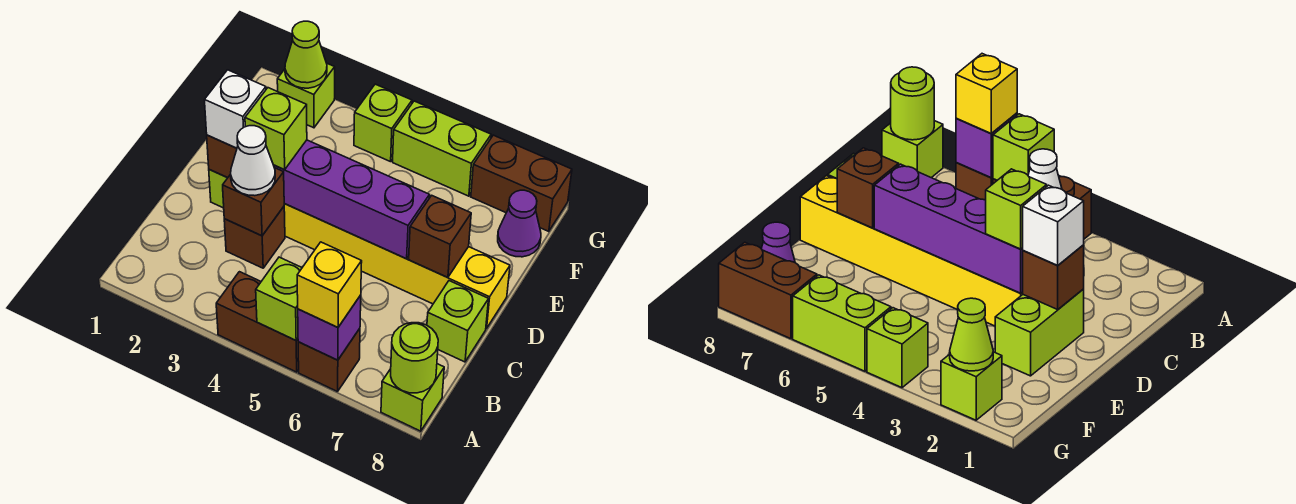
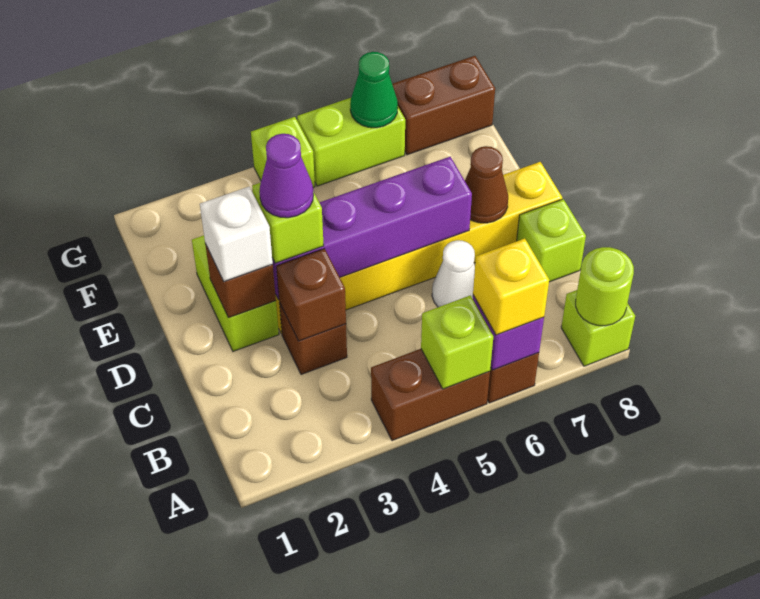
white cone C3 level 3 -> white cone C6 level 1
brown brick D7 level 2 -> brown cone D7 level 2
purple cone F8 level 1 -> purple cone D3 level 4
lime brick G2 level 1 -> none
lime cone G2 level 2 -> none
none -> green cone G6 level 2

